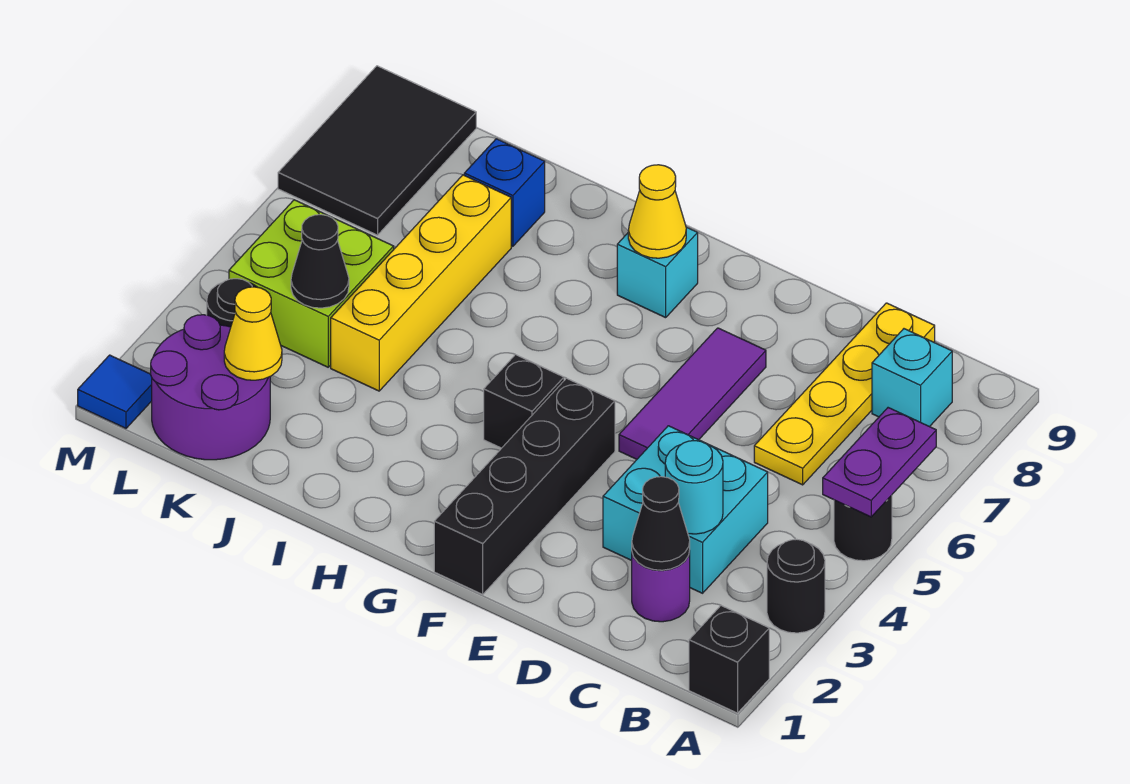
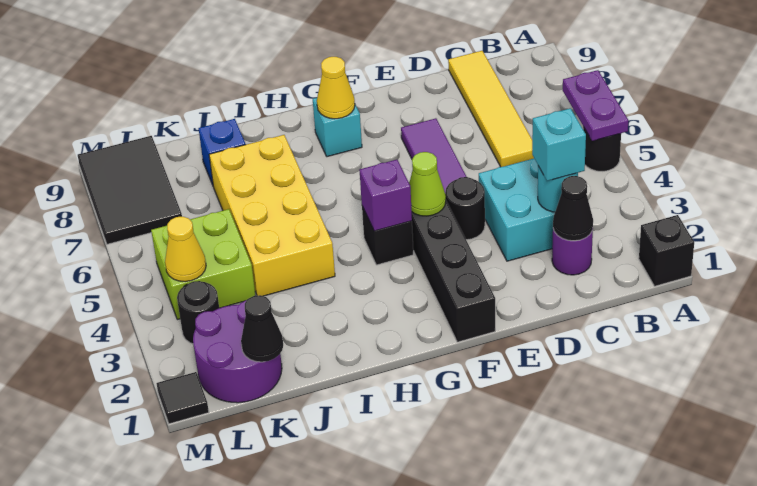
black round brick A3 level 1 -> black round brick E4 level 1
cyan brick B8 level 1 -> cyan brick C3 level 3
yellow plate C6:C9 level 1 -> yellow tile C6:C9 level 1
none -> lime cone F4 level 2
none -> purple brick G4 level 2
yellow brick J4:J7 level 1 -> yellow brick I4:J7 level 1
yellow cone K2 level 2 -> yellow cone L4 level 2
black cone K4 level 2 -> black cone K1 level 2
blue tile M1 level 1 -> black tile M1 level 1

